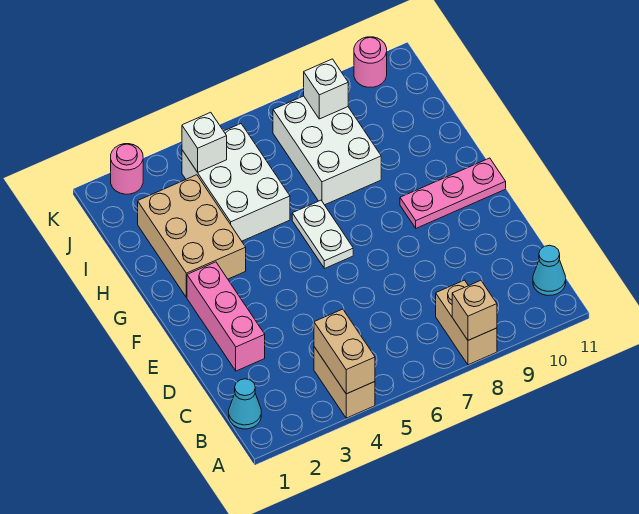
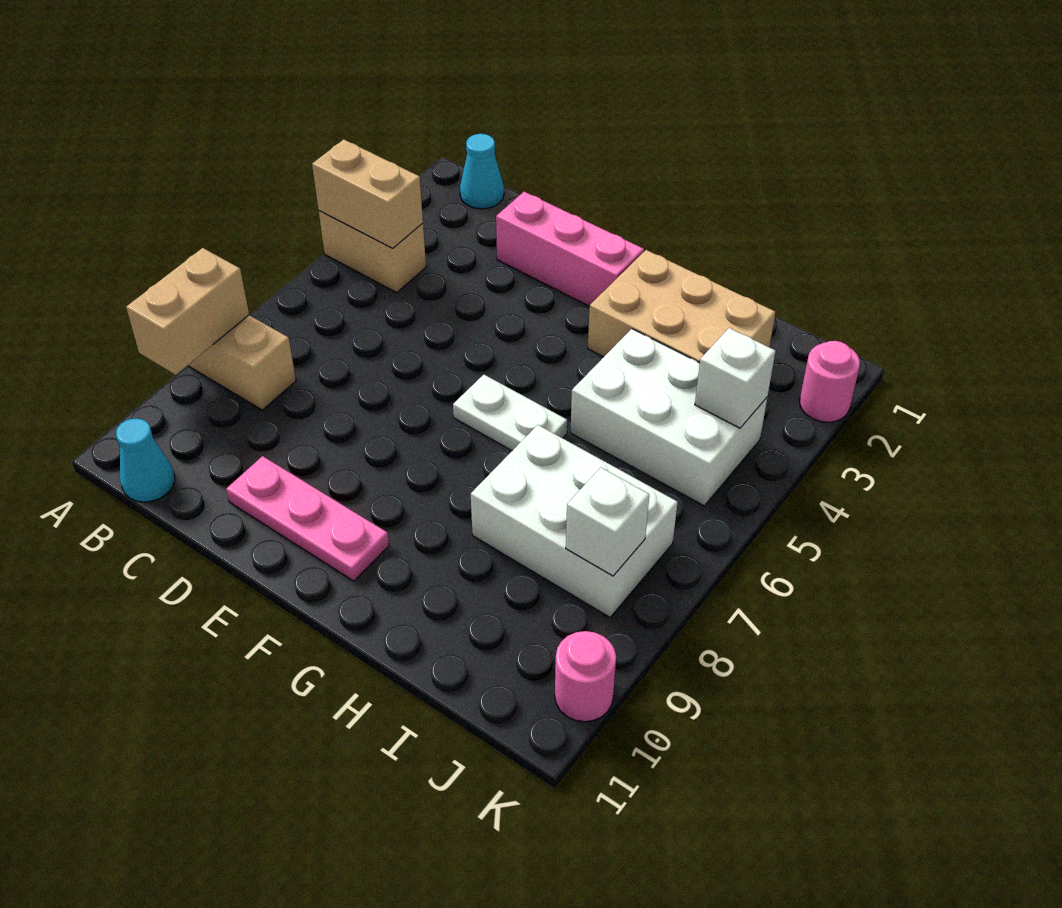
tan brick A8 level 2 -> tan brick A8:A9 level 2
pink plate F9:F11 level 1 -> pink plate D10:F10 level 1

